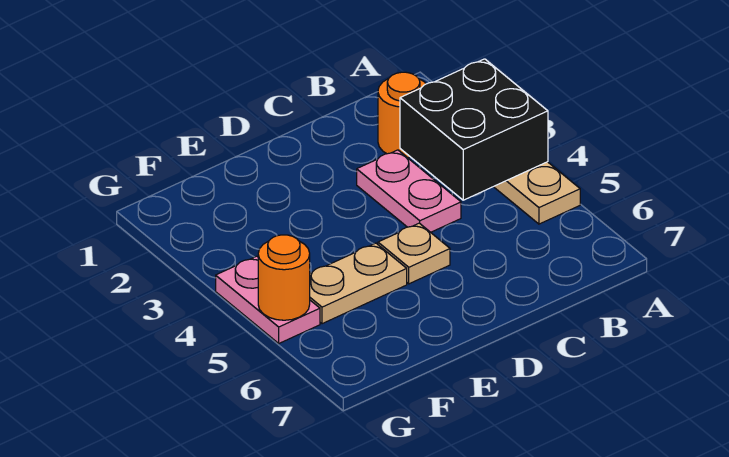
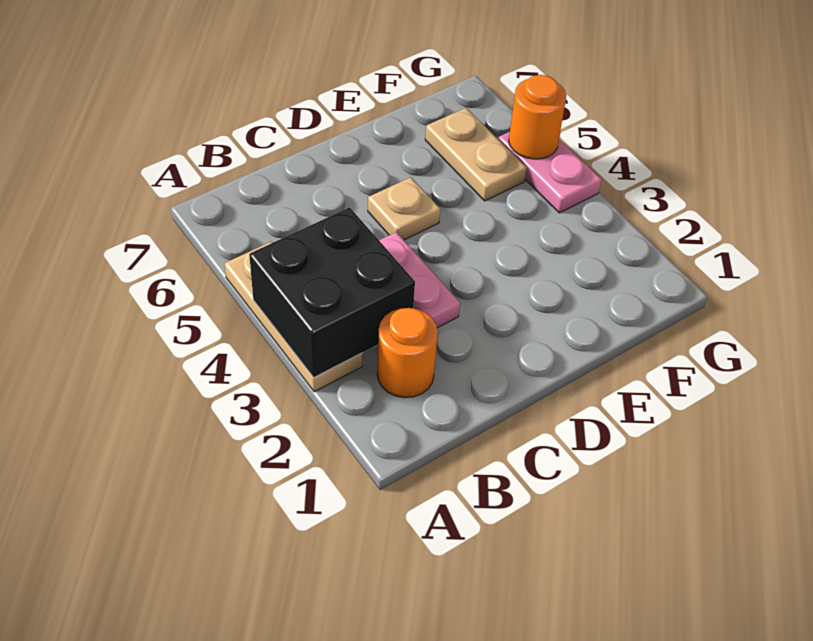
tan plate E5:F5 level 1 -> tan plate F5:F6 level 1

